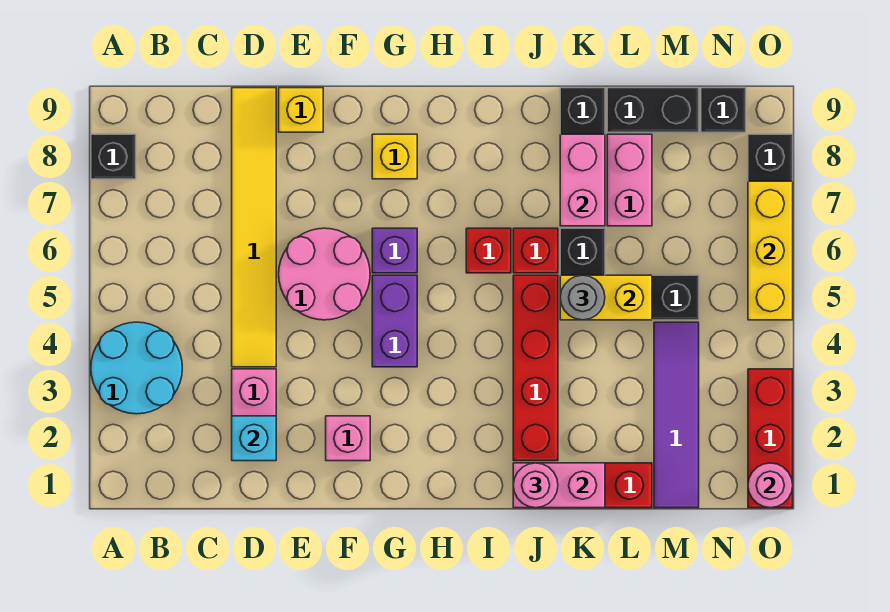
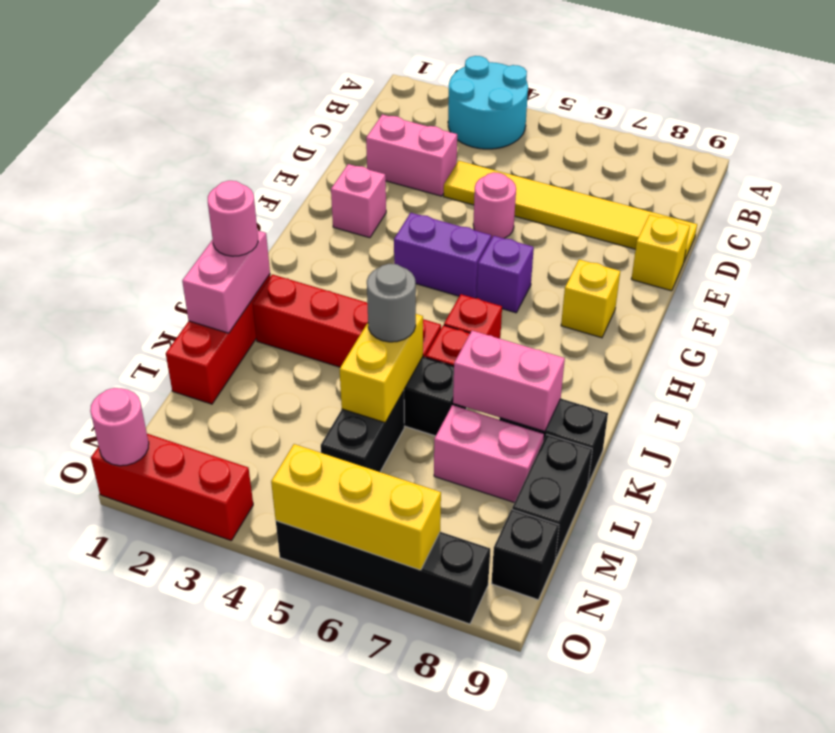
black brick A8 level 1 -> none
cyan brick D2 level 2 -> none
pink round brick E5:F6 level 1 -> pink round brick E5 level 1
purple tile M1:M4 level 1 -> none

